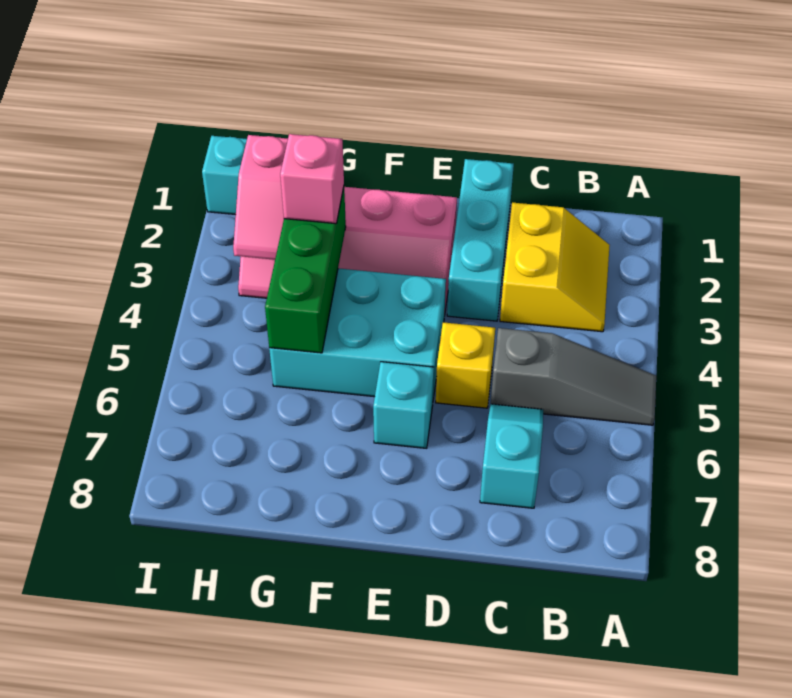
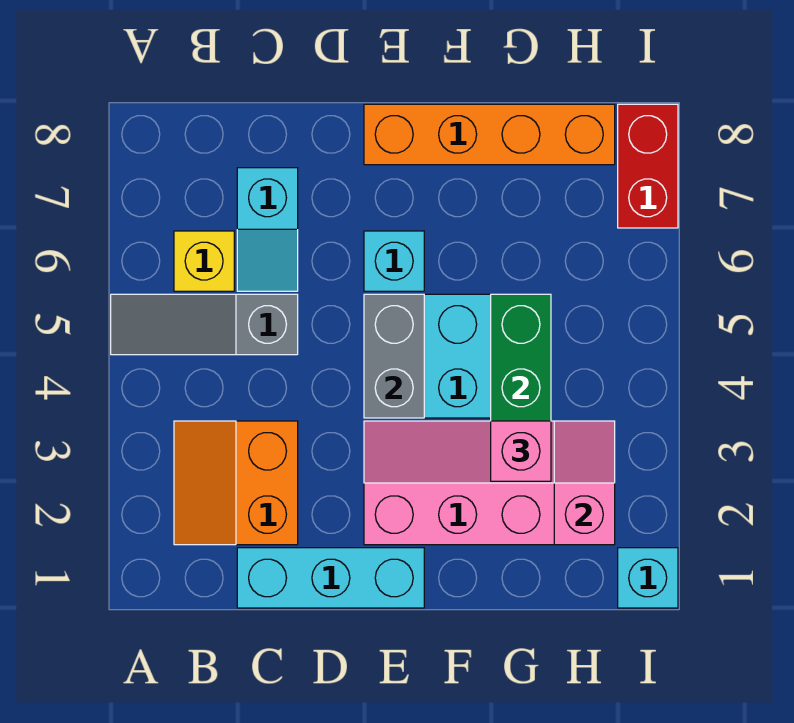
yellow slope B2:C3 level 1 top C -> orange slope B2:C3 level 1 top C
cyan brick D1:D3 level 1 -> cyan brick C1:E1 level 1
yellow brick D5 level 1 -> yellow brick B6 level 1
none -> grey brick E4:E5 level 2
none -> orange brick E8:H8 level 1
none -> red brick I7:I8 level 1

